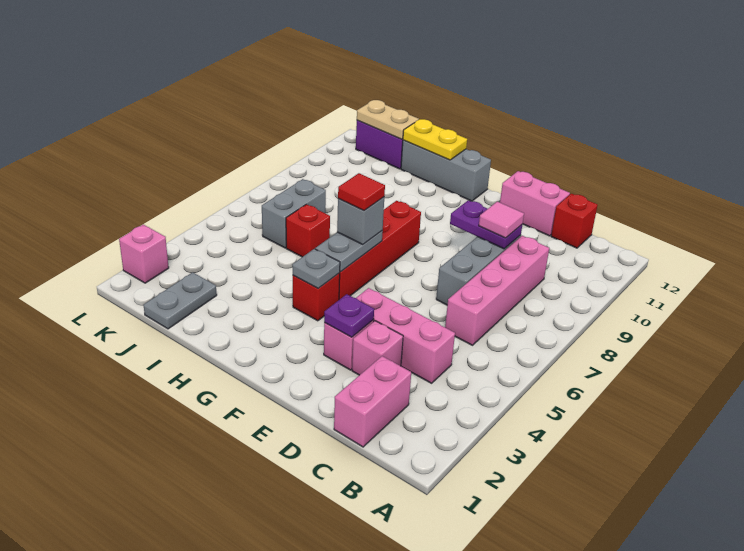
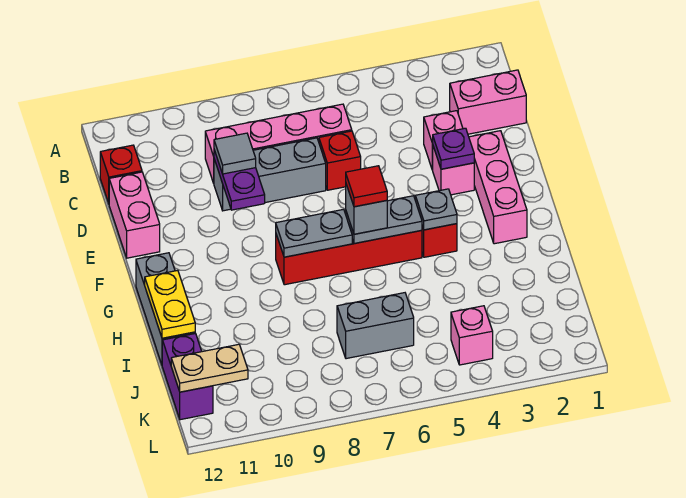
pink brick C4:E4 level 1 -> pink brick E2:G2 level 1
pink tile D9 level 3 -> grey tile D9 level 3
red brick I6 level 1 -> red brick D6 level 1
grey plate J1:J2 level 1 -> grey plate G7:G8 level 2
tan plate J12:K12 level 2 -> tan plate K11:K12 level 2
pink brick L2 level 1 -> pink brick K4 level 1

